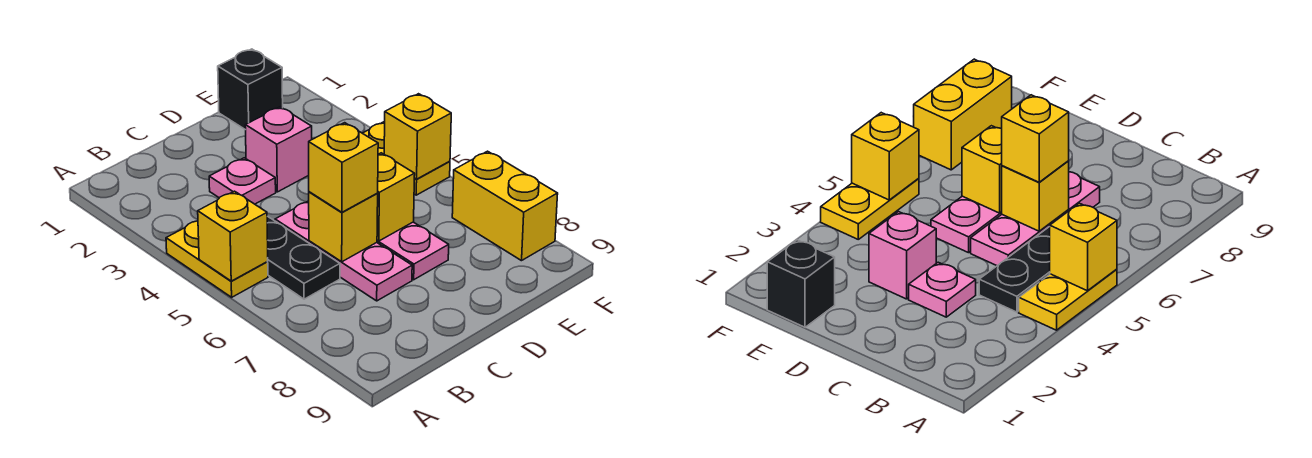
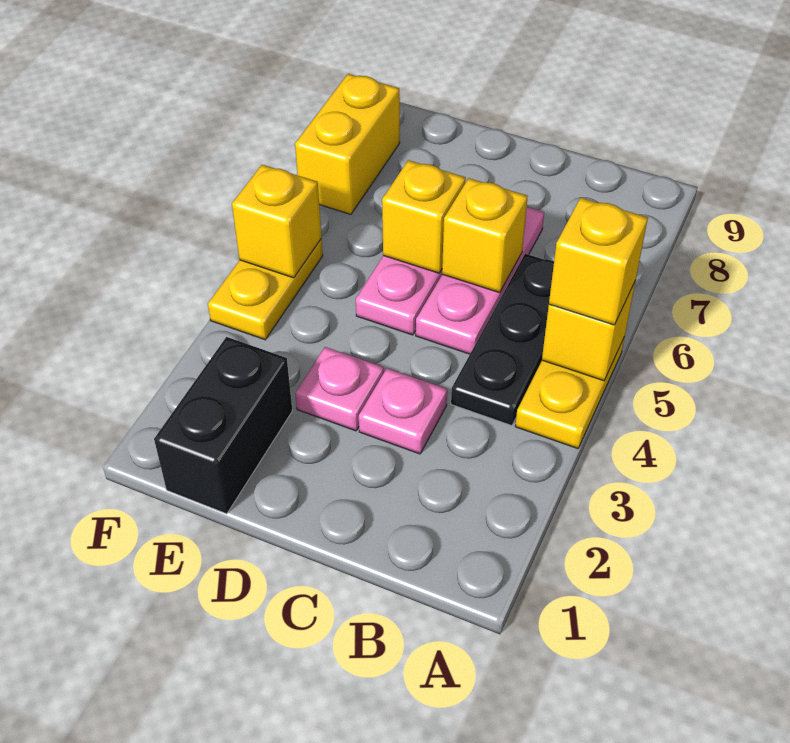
yellow brick C6 level 3 -> yellow brick A5 level 3
pink brick D3 level 1 -> pink plate D3 level 1
black brick E1 level 1 -> black brick E1:E2 level 1

